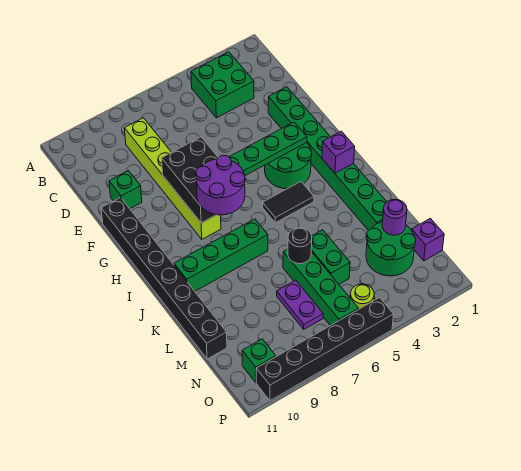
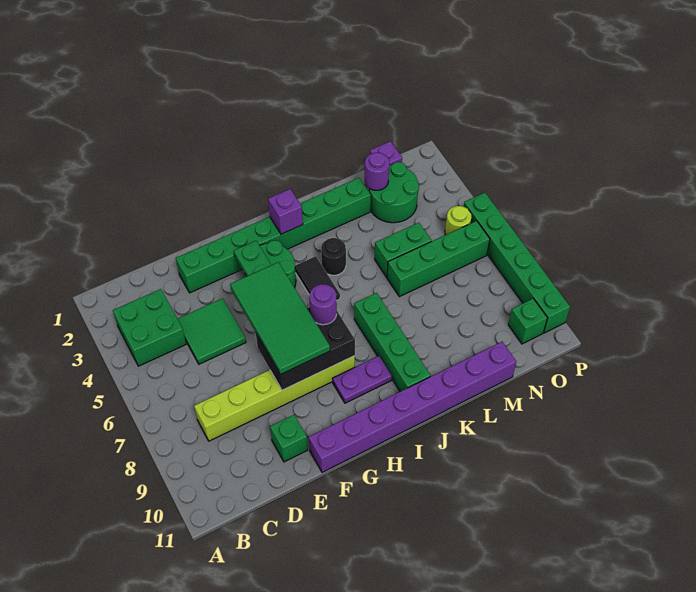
none -> green tile D4:E5 level 1
none -> green tile F5:G8 level 3
black brick F11:M11 level 1 -> purple brick F11:M11 level 1
purple round brick H7:I8 level 3 -> purple round brick H7 level 3
black round brick L6 level 2 -> black round brick J4 level 1
purple plate M7:N7 level 1 -> purple plate H9:I9 level 1
black brick P5:P10 level 1 -> green brick P5:P10 level 1

